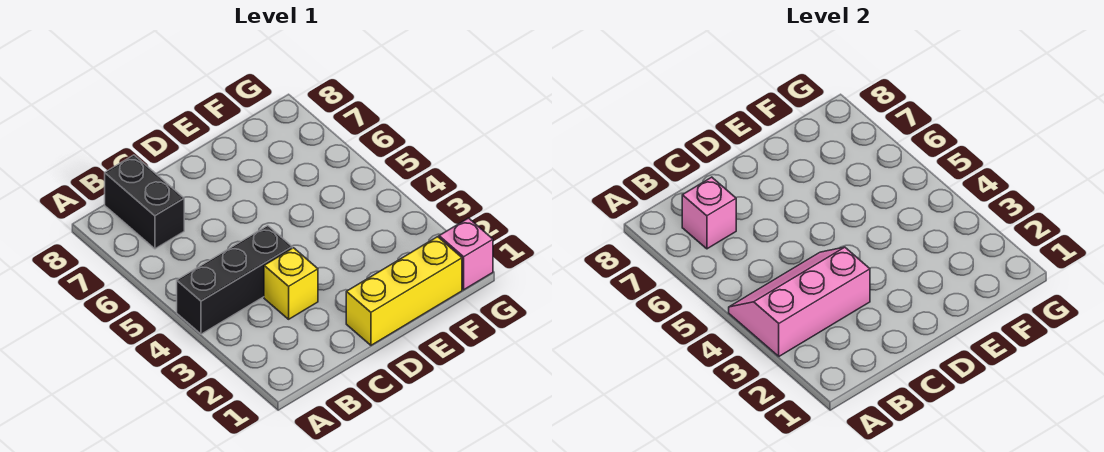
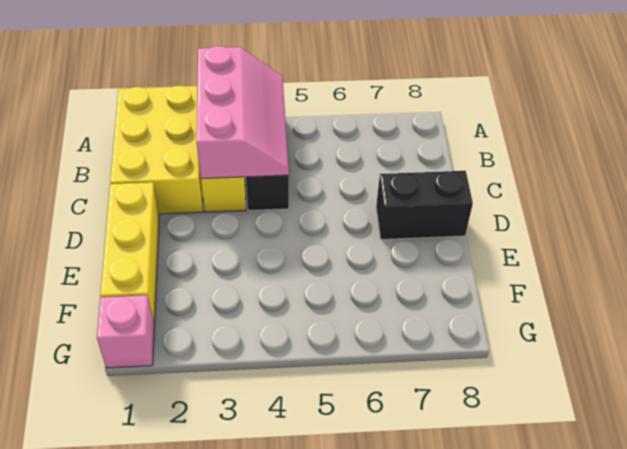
none -> yellow brick A1:C2 level 1
black brick B7:B8 level 1 -> black brick D7:D8 level 1
pink brick B7 level 2 -> none

